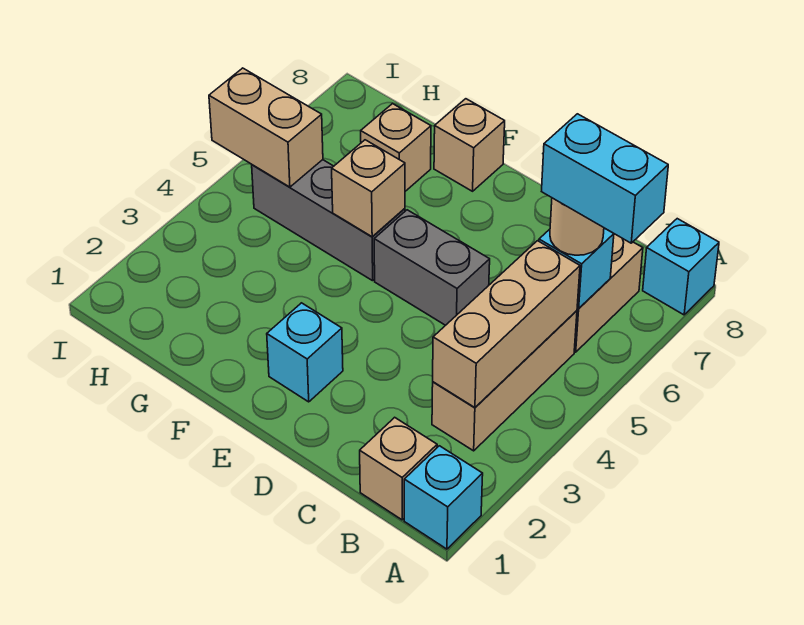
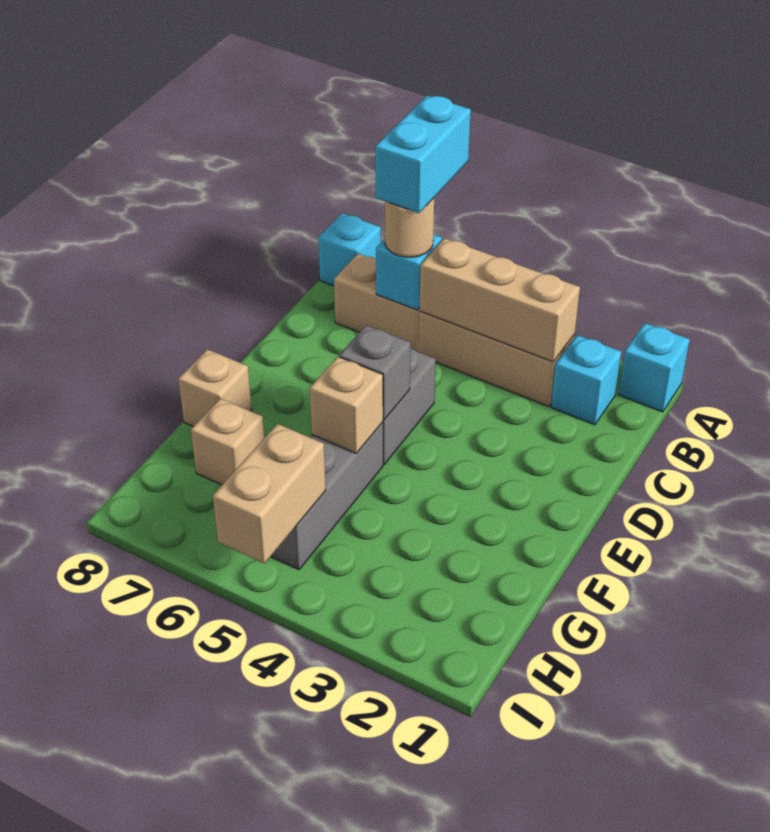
tan brick B1 level 1 -> none
cyan brick E2 level 1 -> cyan brick B2 level 1
none -> grey brick E5 level 2

